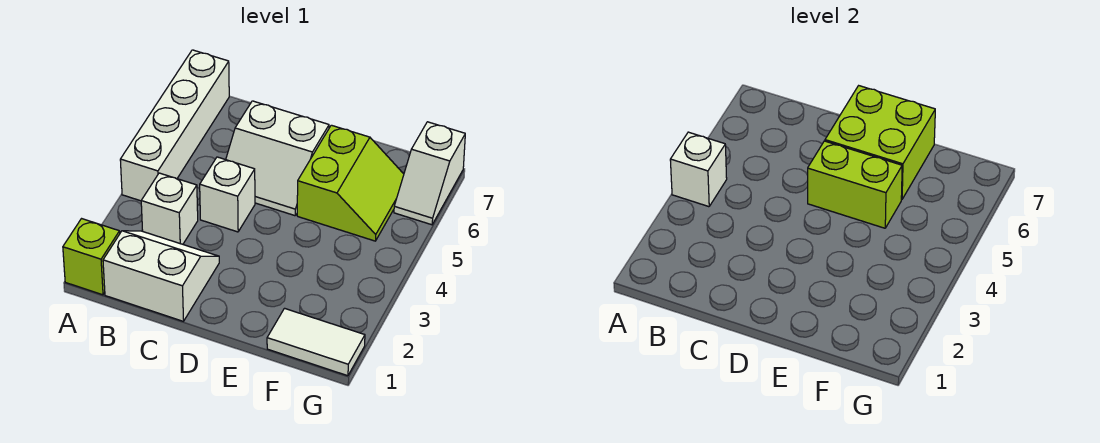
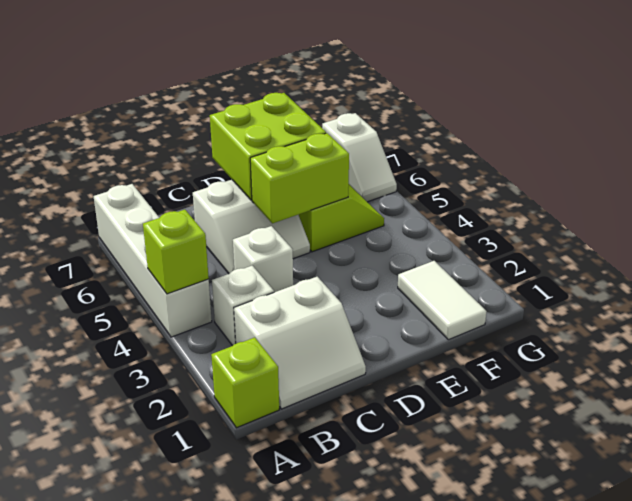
white brick A4 level 2 -> lime brick A4 level 2
white slope B1:C2 level 1 top 1 -> white slope B1:C2 level 1 top 2
white tile F1:G1 level 1 -> white tile F1:F2 level 1

